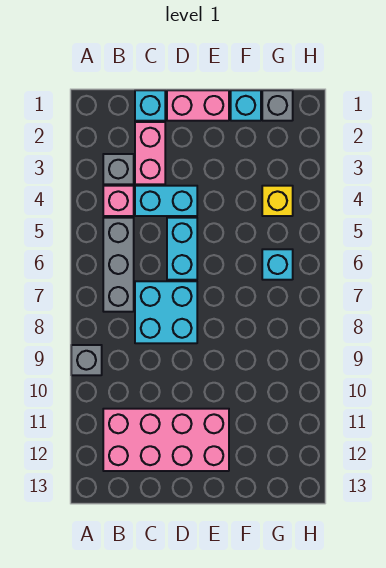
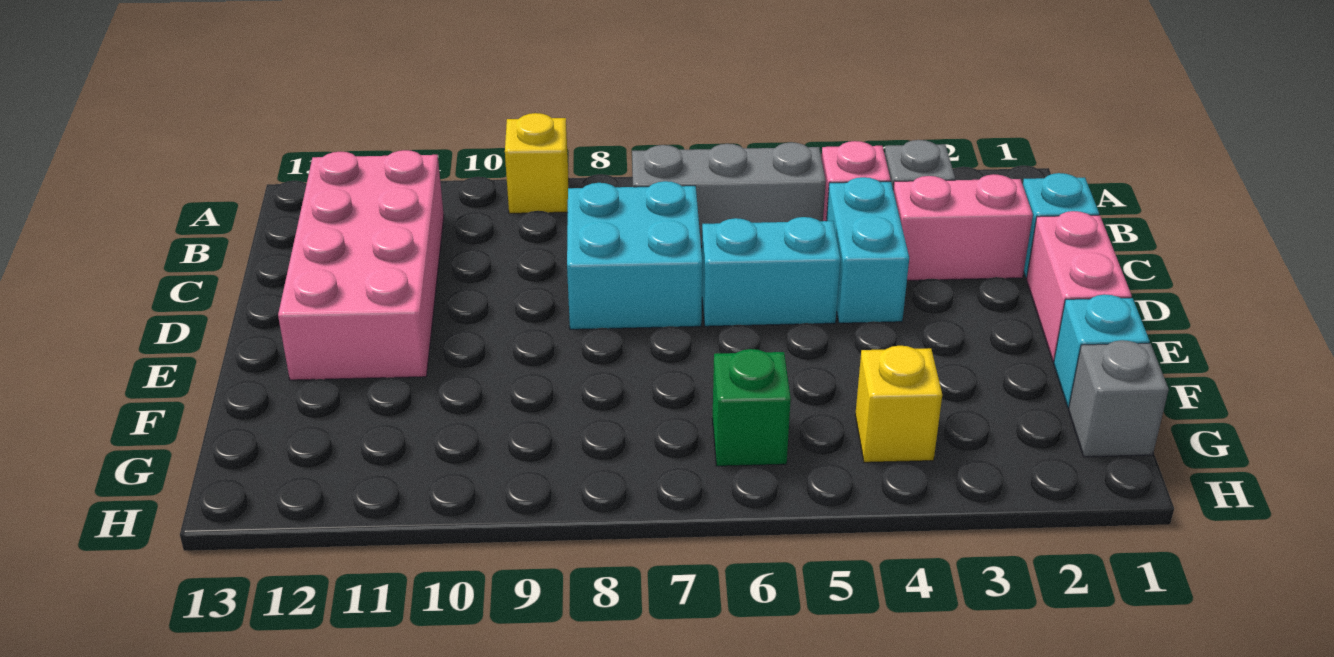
grey brick A9 level 1 -> yellow brick A9 level 1
cyan brick G6 level 1 -> green brick G6 level 1

